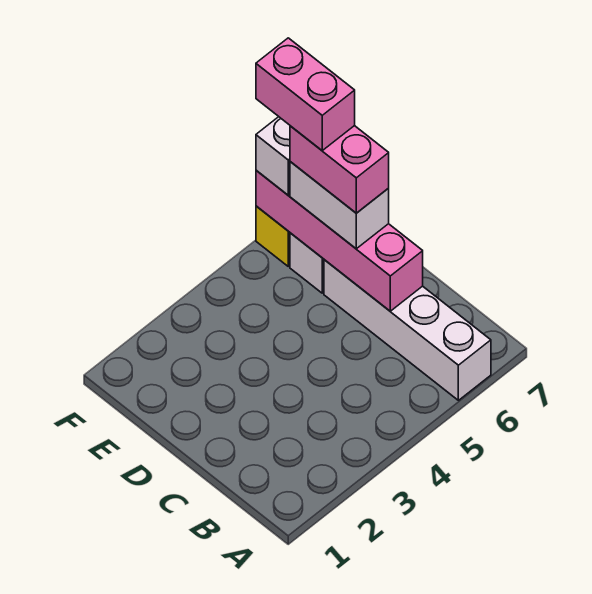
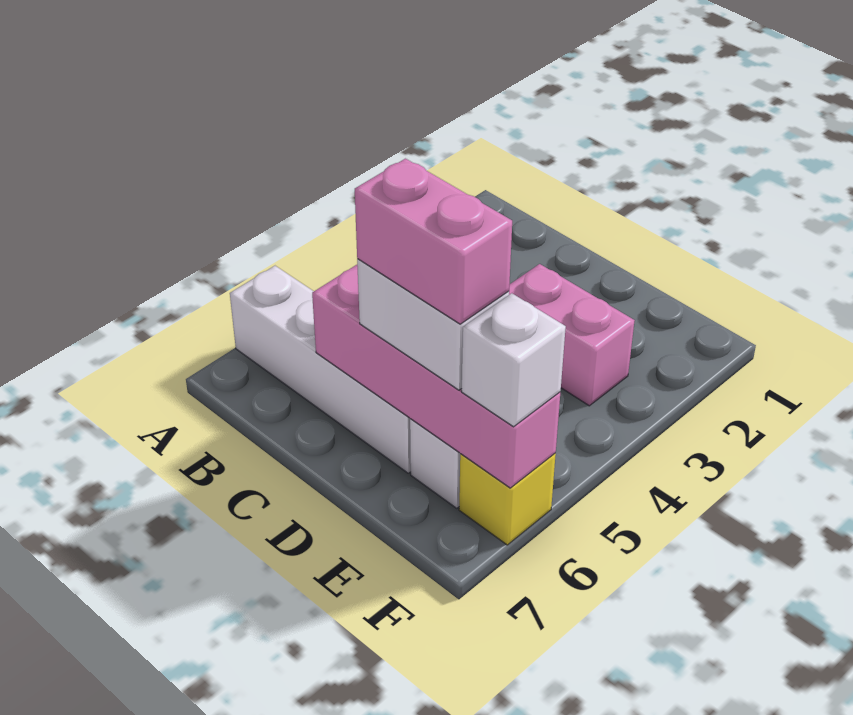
pink brick E6:F6 level 5 -> pink brick D3:E3 level 1

